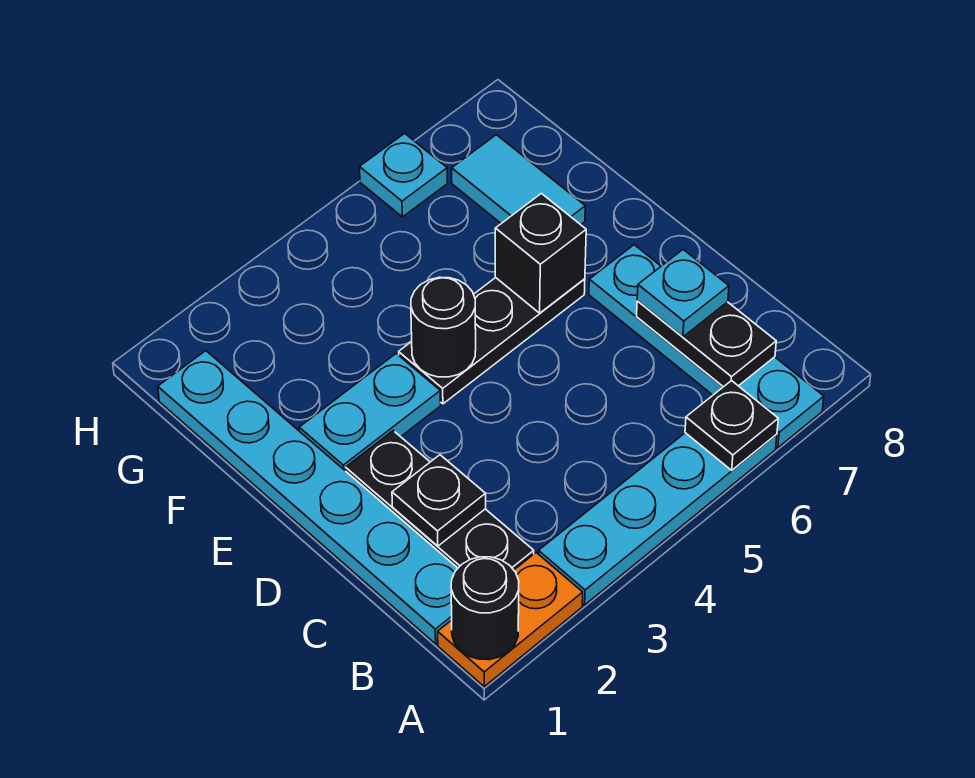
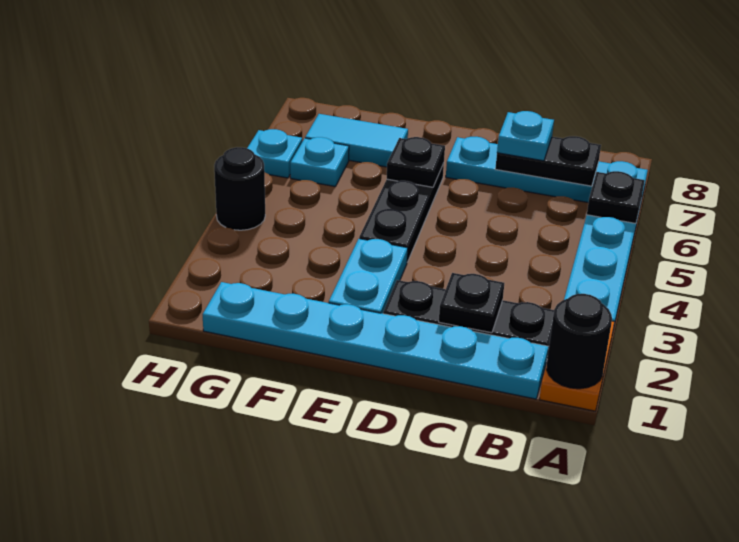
black round brick E4 level 2 -> black round brick H4 level 1
black brick E6 level 2 -> black plate E6 level 2
none -> cyan plate G6 level 1

